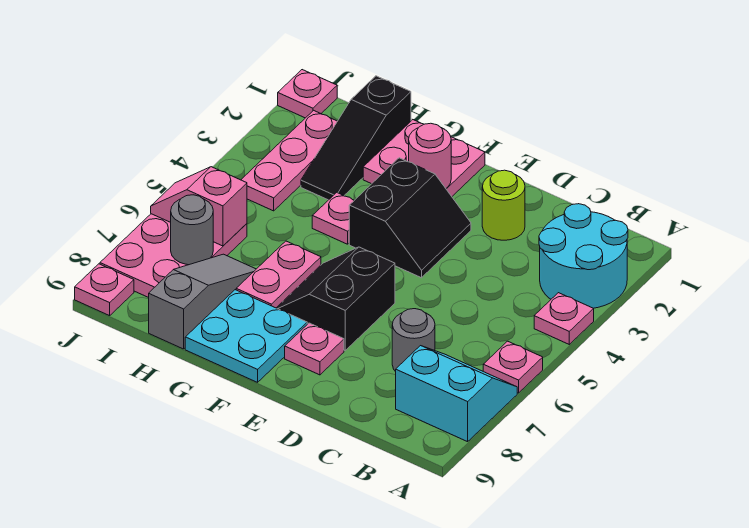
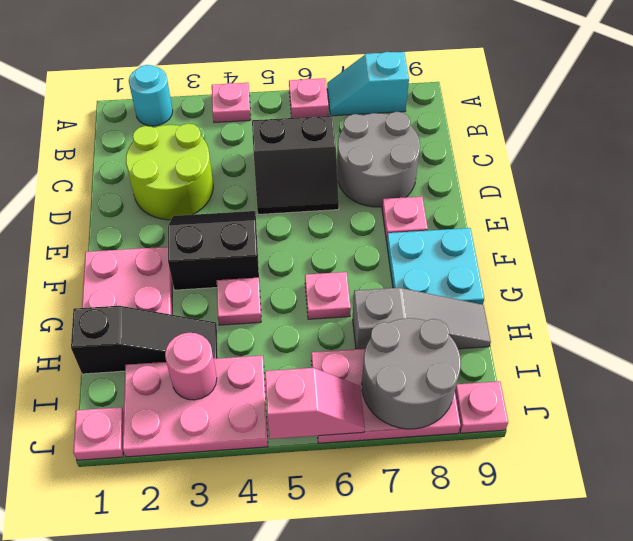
cyan round brick A2:B3 level 1 -> cyan round brick A2 level 1
cyan slope A7:B8 level 1 top 8 -> cyan slope A7:A8 level 1 top 8
grey round brick C7 level 1 -> grey round brick C7:D8 level 1
lime round brick D2 level 1 -> lime round brick C2:D3 level 1
black slope E6:F7 level 1 top E -> black slope C5:D6 level 1 top C
pink round brick F2 level 2 -> pink round brick I3 level 2
pink plate G6:G7 level 1 -> pink plate G6 level 1
grey slope H7:H9 level 1 top 9 -> grey slope H7:H9 level 1 top 7
pink plate I2:I4 level 1 -> pink plate I2:J4 level 1
pink slope I6:J6 level 2 top I -> pink slope J5:J6 level 2 top 5
grey round brick I7 level 2 -> grey round brick I7:J8 level 2

